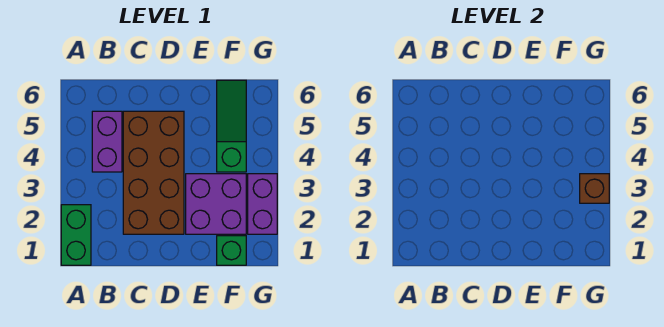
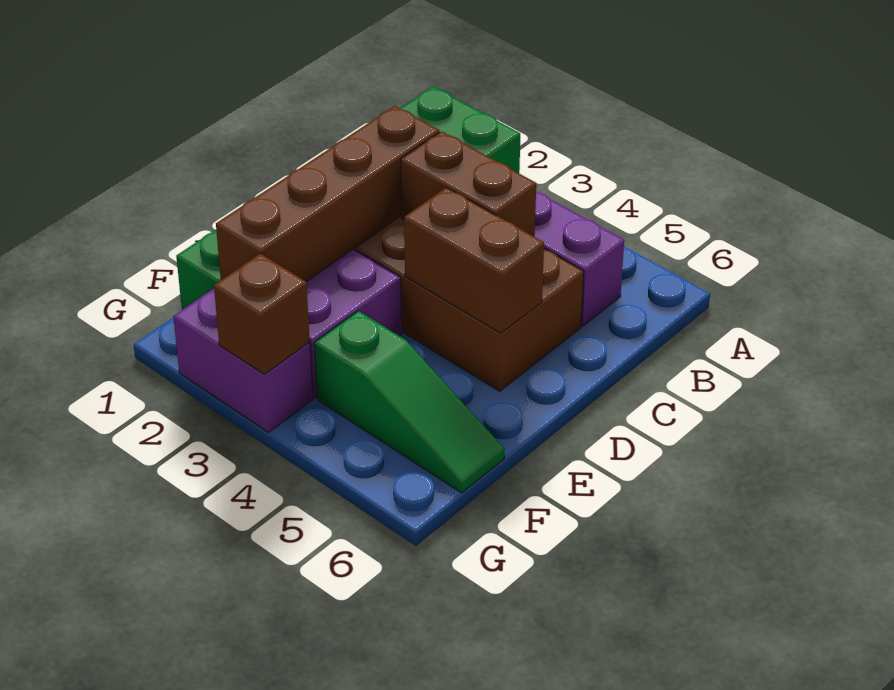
none -> brown brick C2:F2 level 2
none -> brown brick C3:C4 level 2
none -> brown brick D4:D5 level 2

